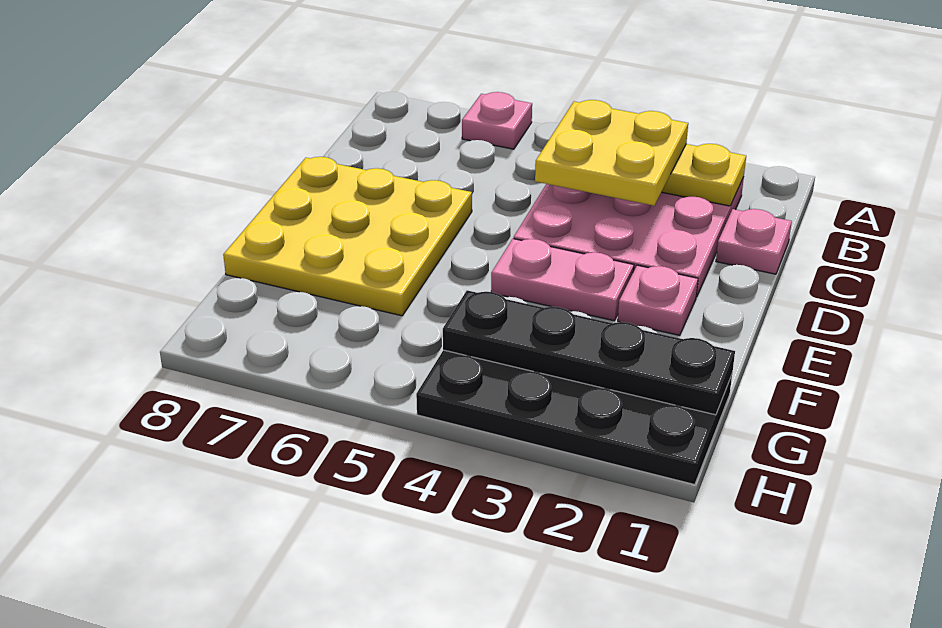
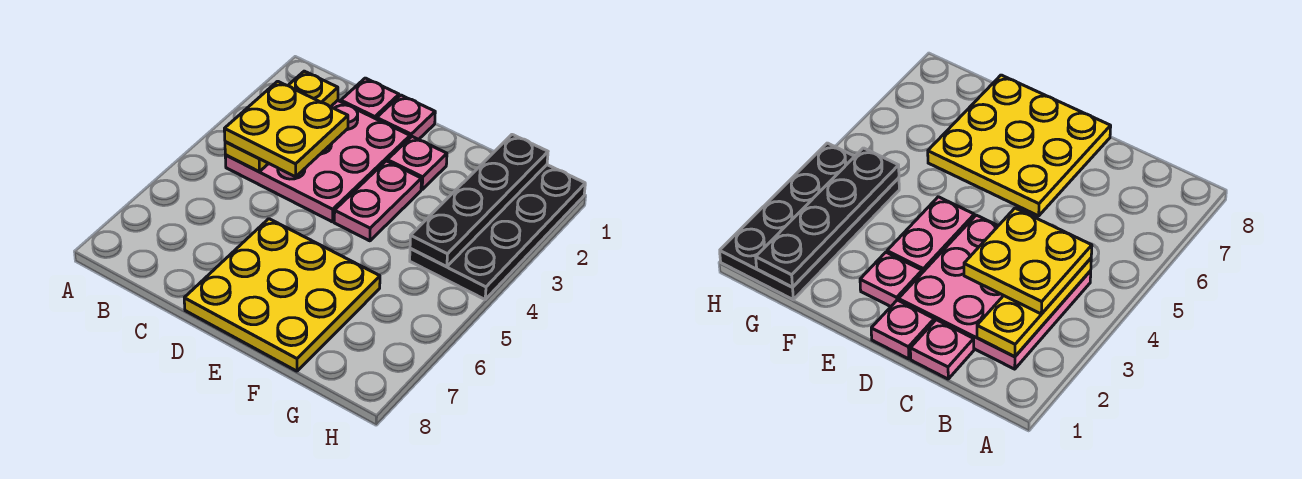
pink plate A6 level 1 -> pink plate D1 level 1

